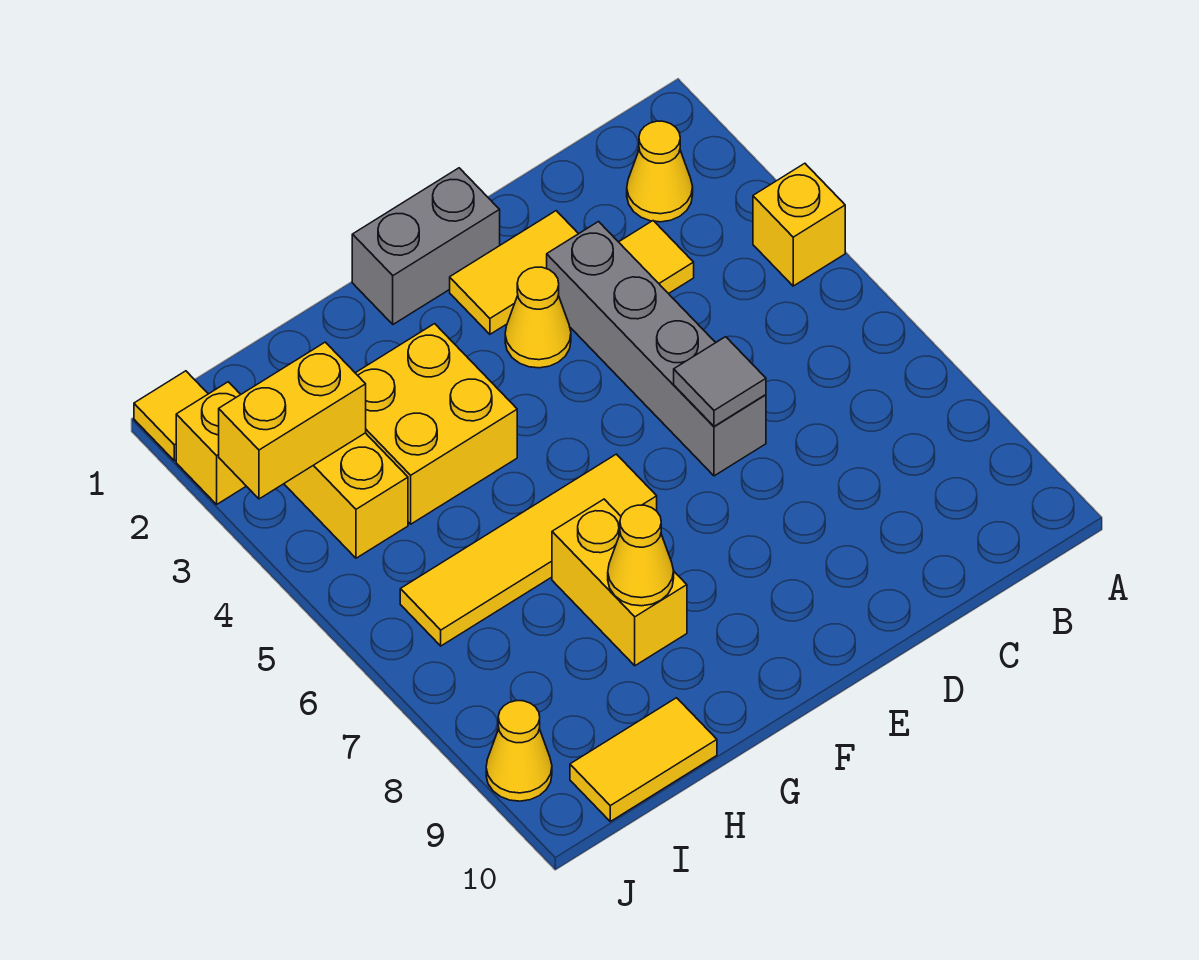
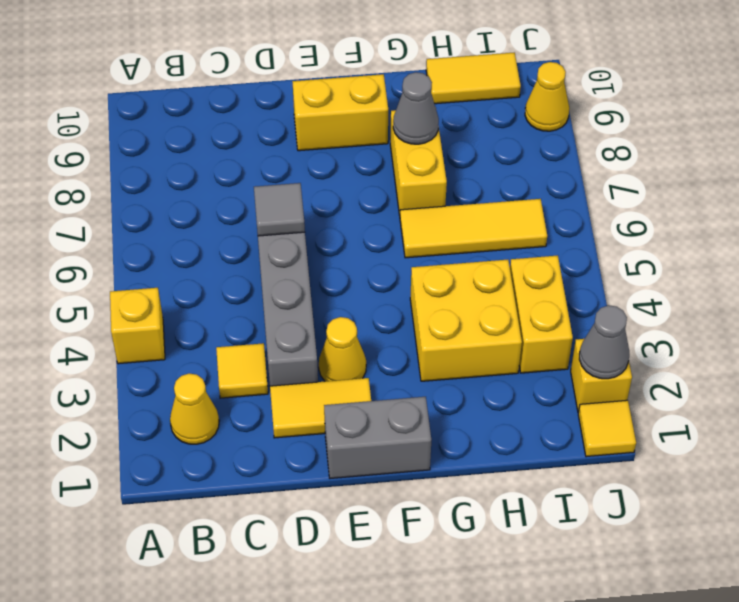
yellow tile F6:I6 level 1 -> yellow tile G6:I6 level 1
yellow cone G8 level 2 -> grey cone G8 level 2
yellow brick I3:J3 level 2 -> yellow brick E9:F9 level 1
none -> grey cone J2 level 2

